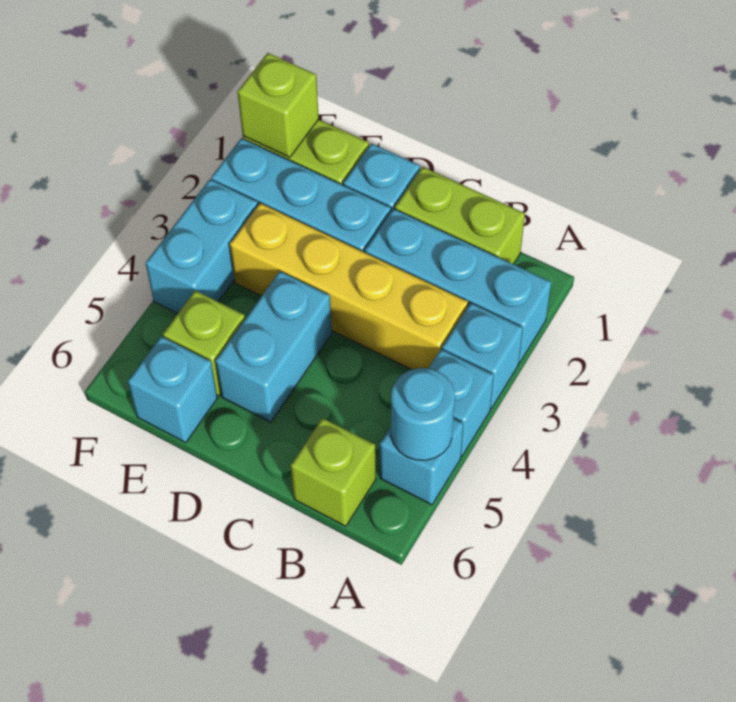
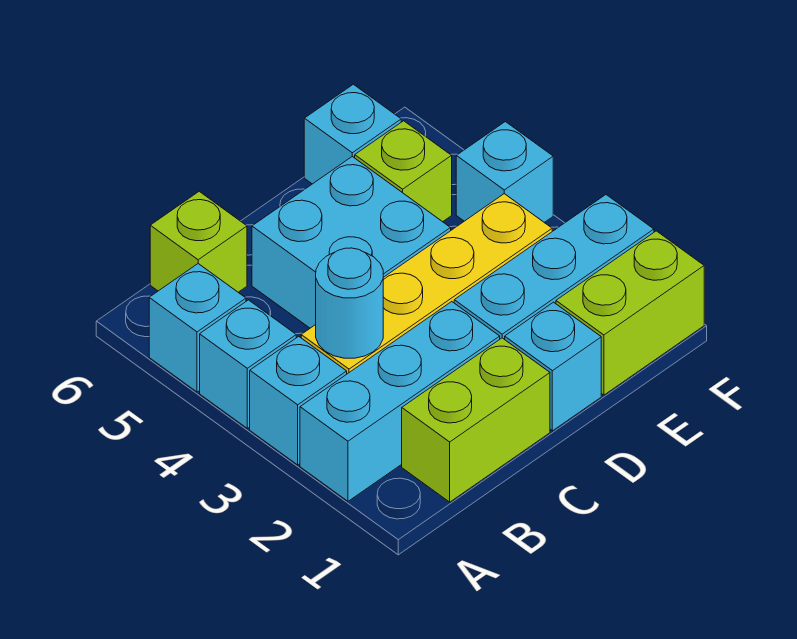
cyan round brick A5 level 2 -> cyan round brick B3 level 2
cyan brick D4:D5 level 1 -> cyan brick C4:D5 level 1
lime brick F1 level 2 -> none
cyan brick F3:F4 level 1 -> cyan brick F4 level 1

